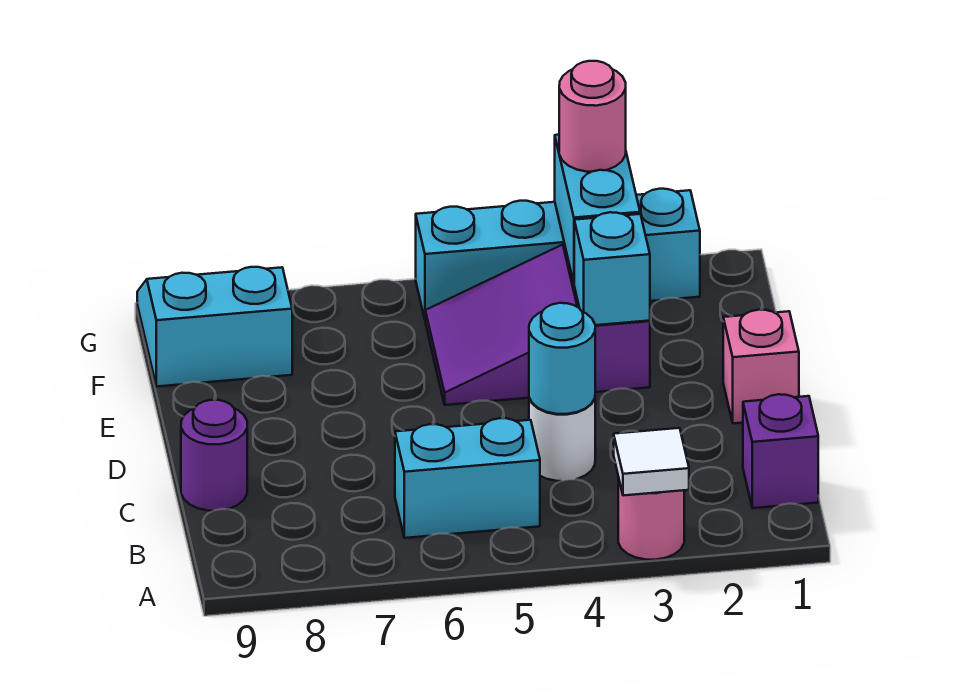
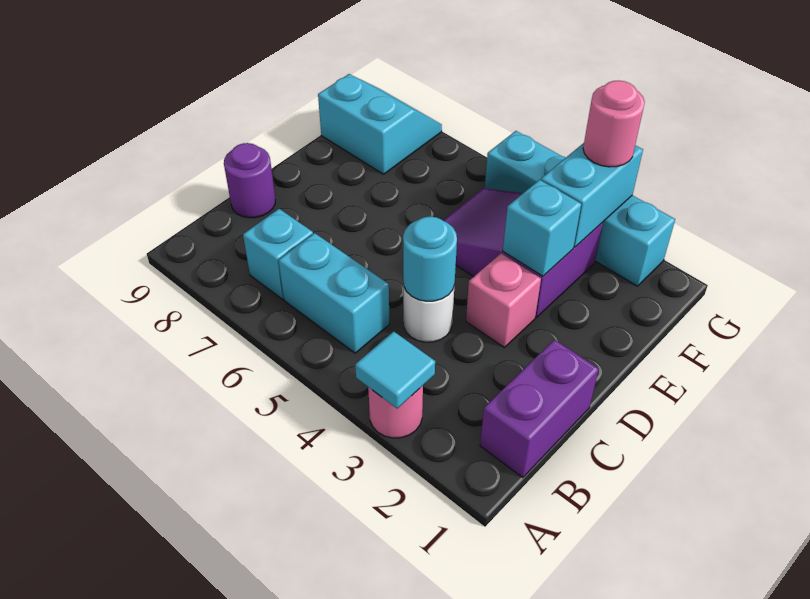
white tile A3 level 2 -> cyan tile A3 level 2
purple brick B1 level 1 -> purple brick B1:C1 level 1
none -> cyan brick B7 level 1
pink brick D1 level 1 -> pink brick D3 level 1

